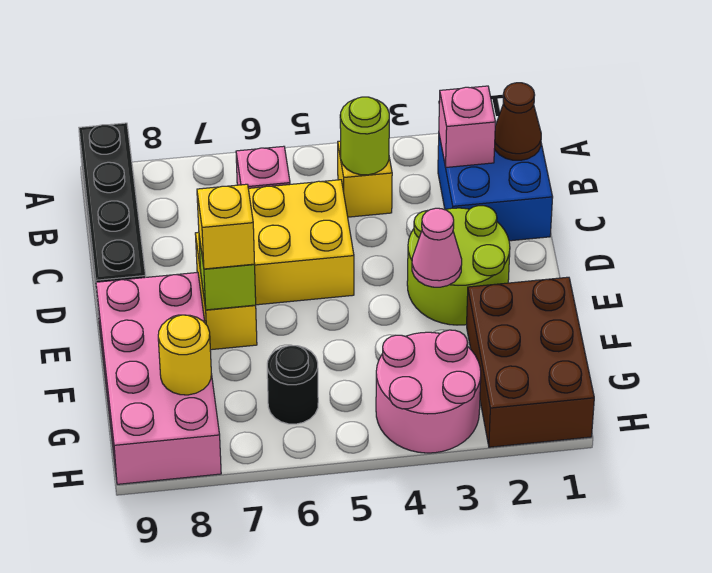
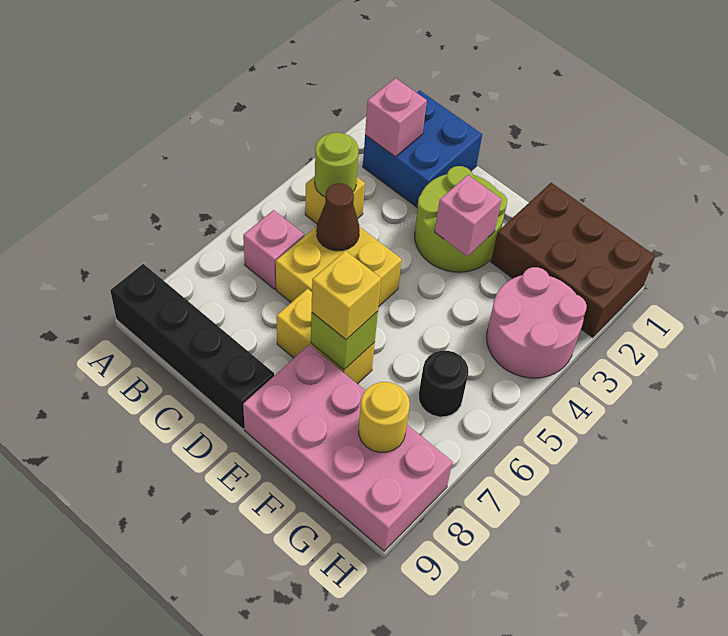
brown cone B1 level 2 -> brown cone C5 level 2
pink cone E3 level 2 -> pink brick E3 level 2

